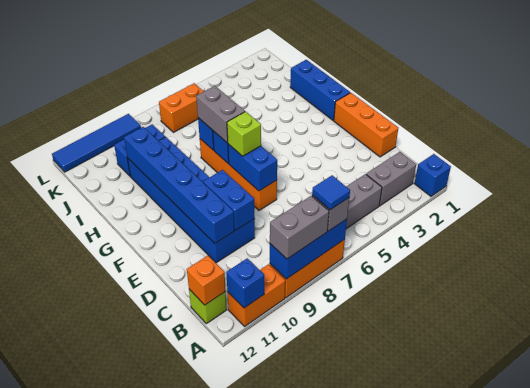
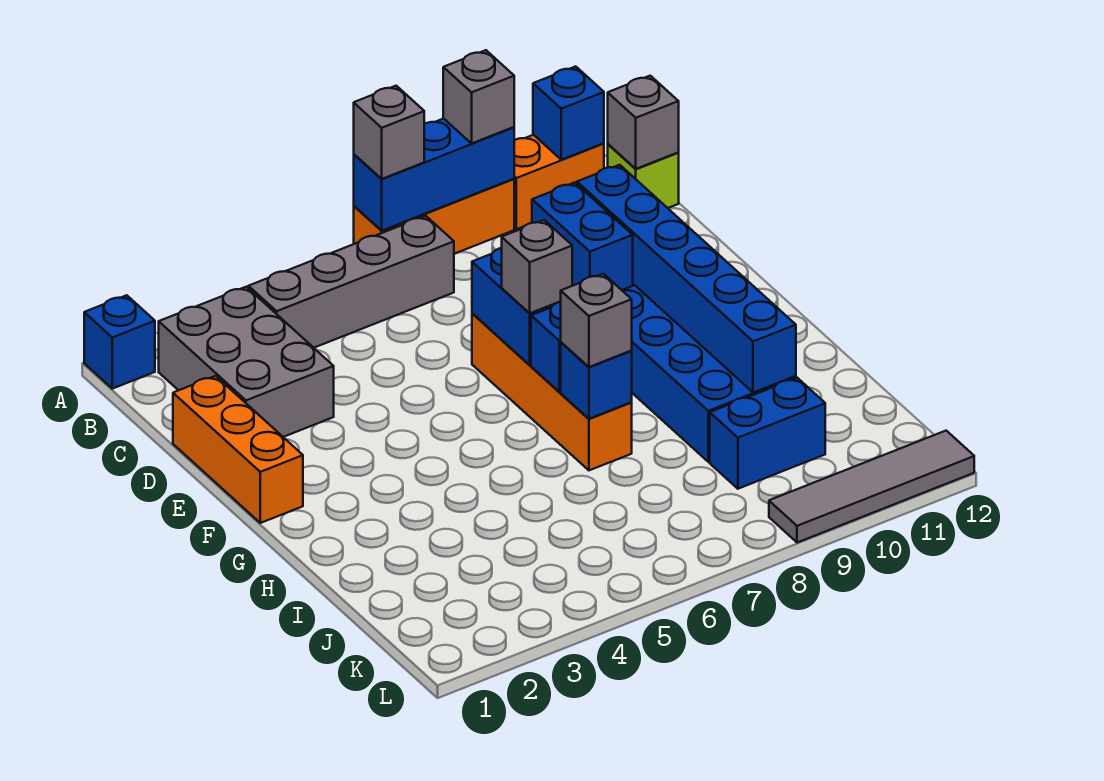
blue tile A7 level 4 -> none
grey brick A8:A9 level 3 -> grey brick A9 level 3
grey brick B2:B3 level 1 -> grey brick B2:D3 level 1
orange brick B12 level 2 -> grey brick B12 level 2
lime brick F7 level 3 -> grey brick F7 level 3
blue brick G1:I1 level 1 -> none
grey brick G7:H7 level 3 -> grey brick H7 level 3
orange brick K6:K7 level 1 -> none
blue tile L9:L12 level 1 -> grey tile L9:L12 level 1

